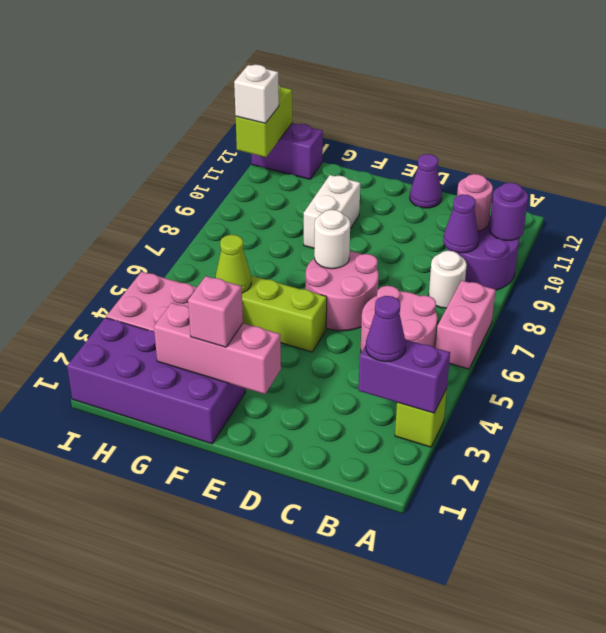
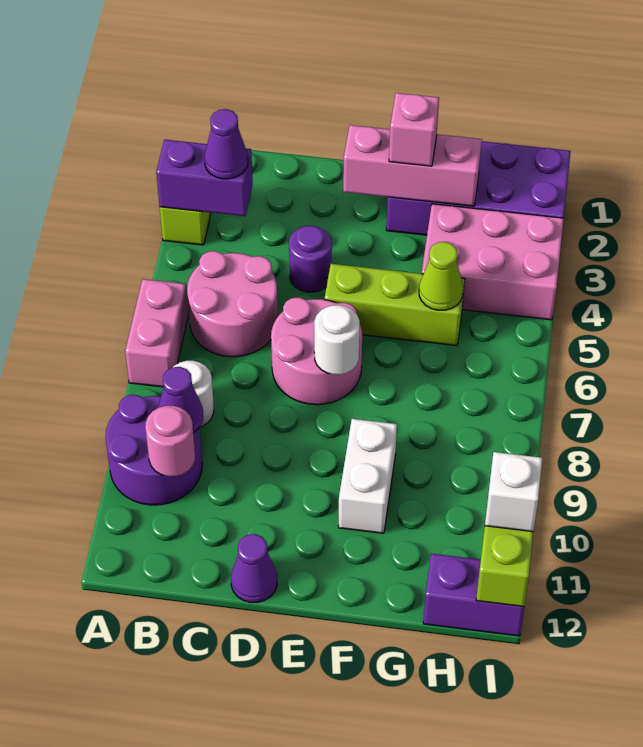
purple round brick A10 level 2 -> purple round brick D4 level 1

